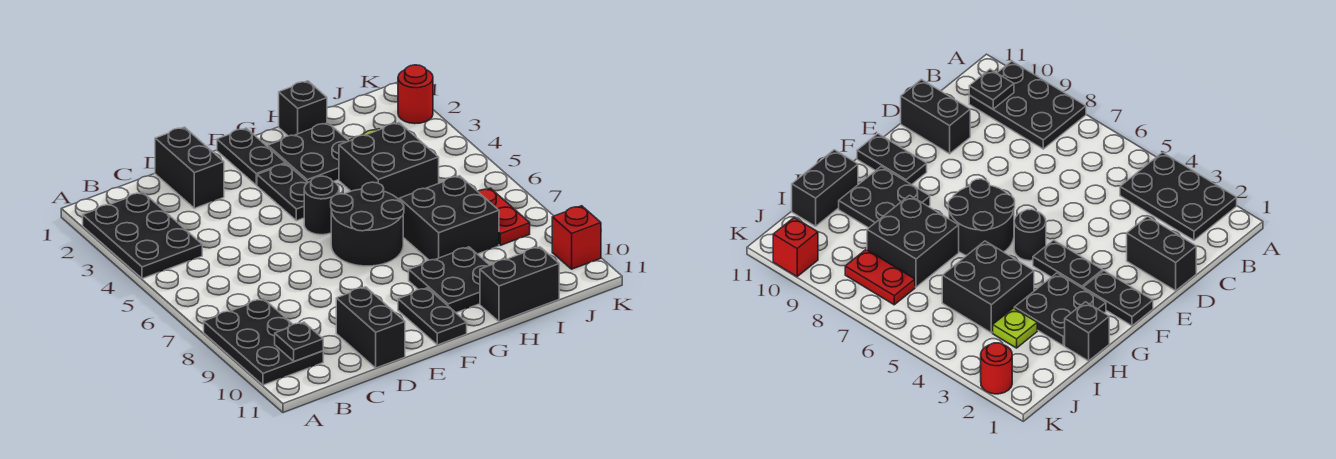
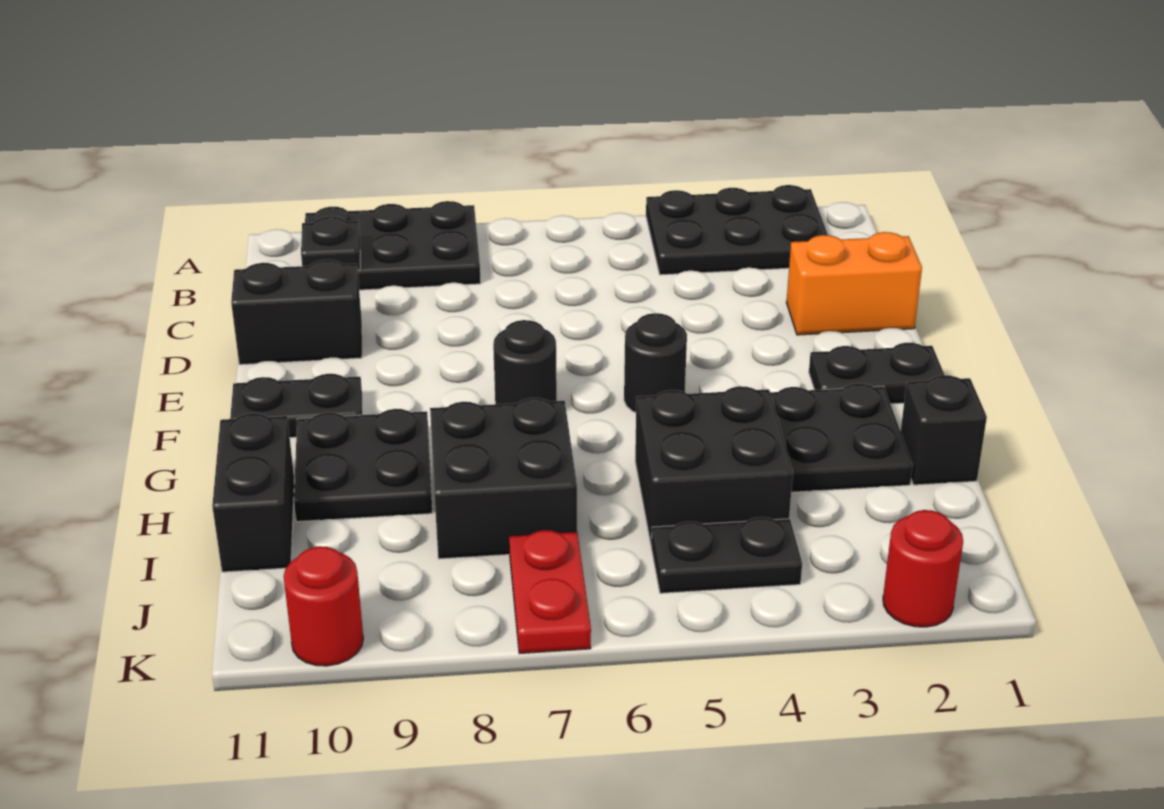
black brick D1:D2 level 1 -> orange brick D1:D2 level 1
black plate F3:F4 level 1 -> black plate J4:J5 level 1
black round brick F6:G7 level 1 -> black round brick F7 level 1
lime plate I3 level 1 -> none
red plate J7:J8 level 1 -> red plate J7:K7 level 1
red brick K10 level 1 -> red round brick K10 level 1

